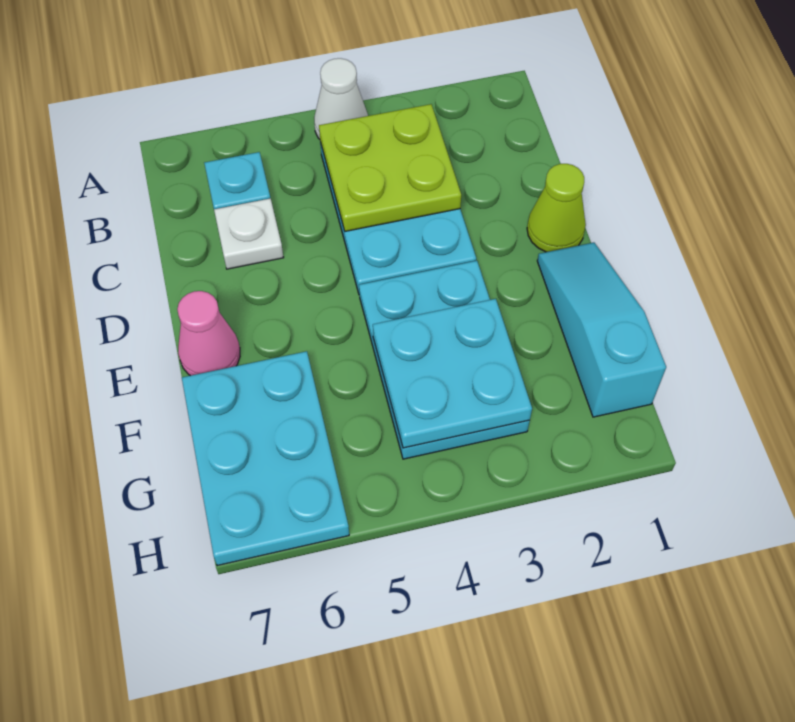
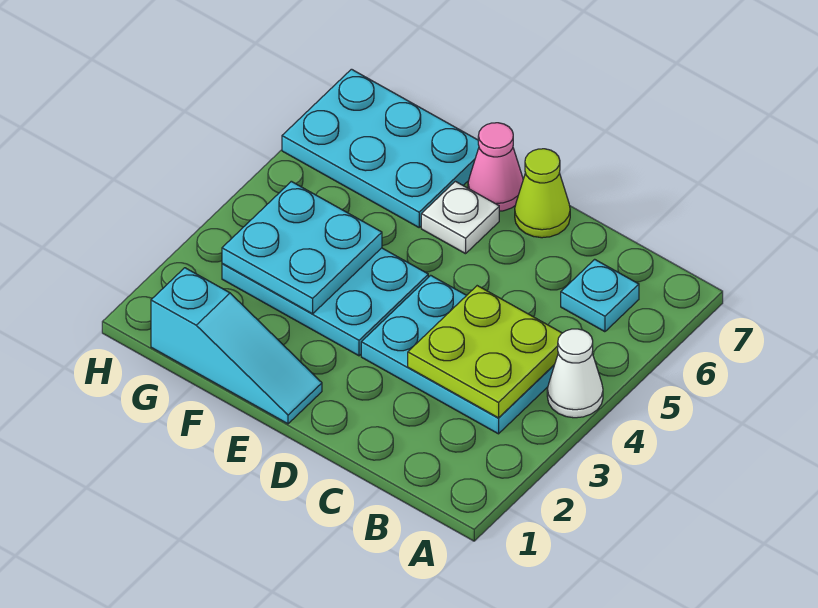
white plate C6 level 1 -> white plate E6 level 1
lime cone D1 level 1 -> lime cone D7 level 1

